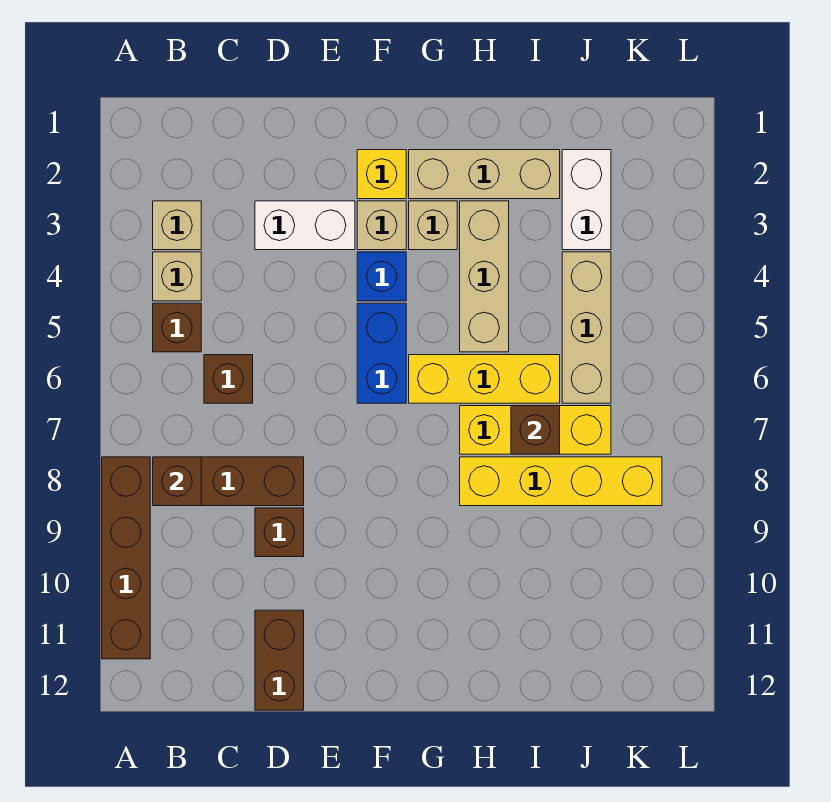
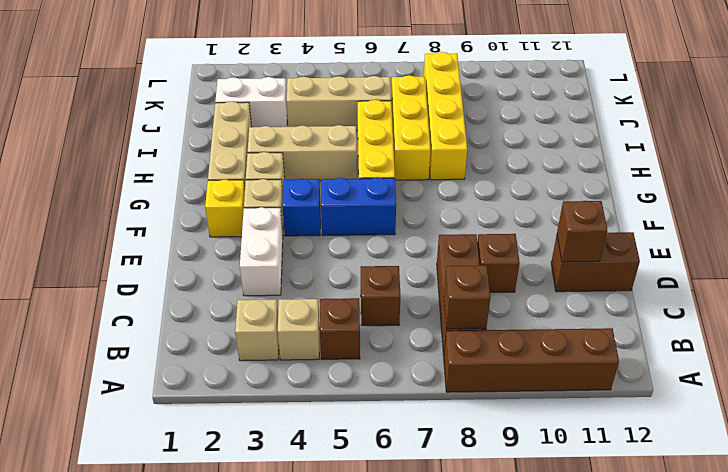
brown brick I7 level 2 -> brown brick D11 level 2

